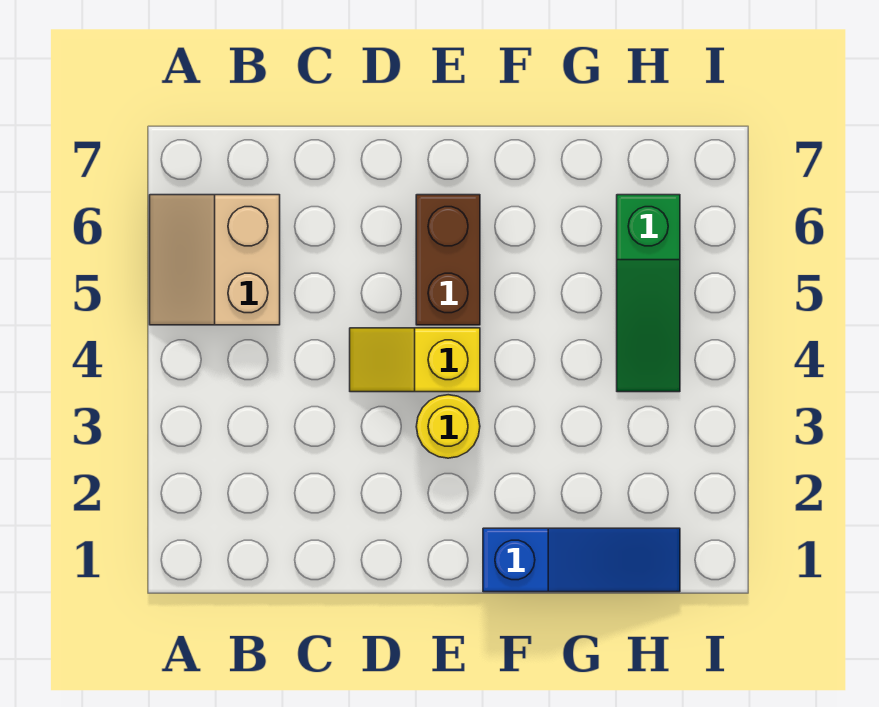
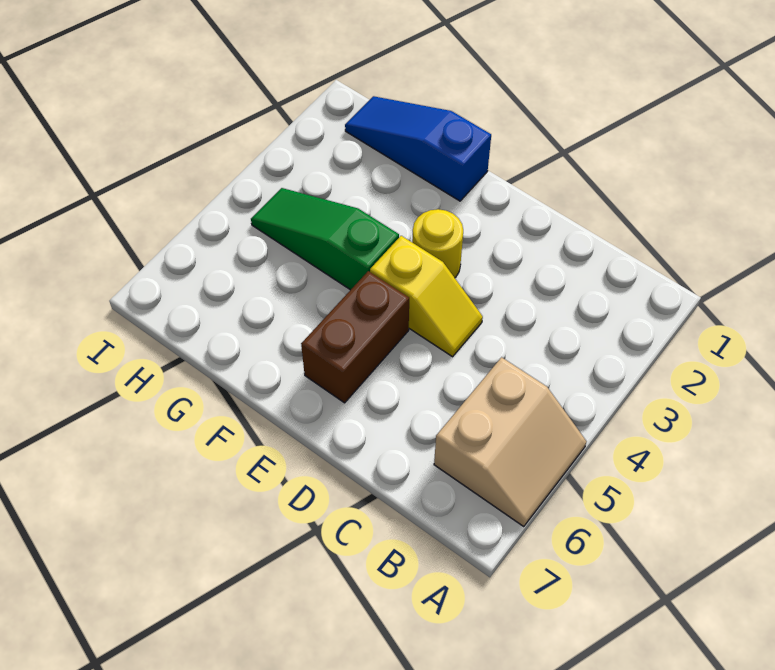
green slope H4:H6 level 1 top 6 -> green slope F4:H4 level 1 top F

